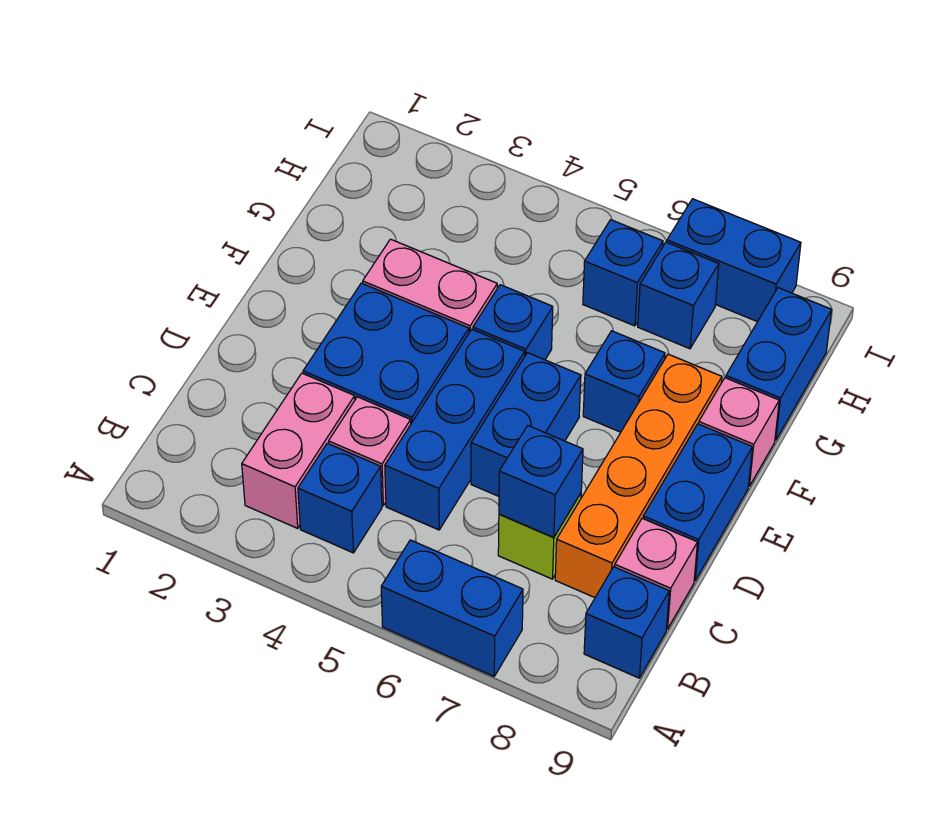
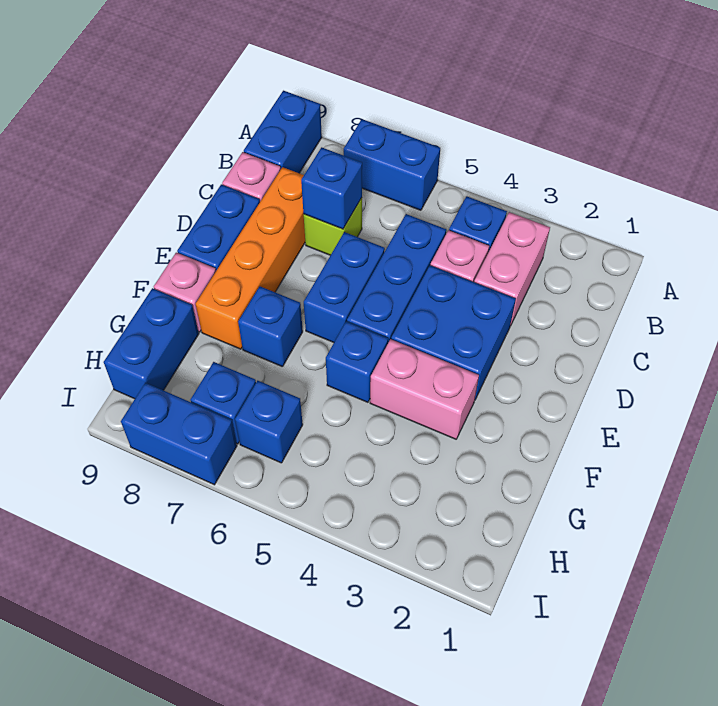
blue brick B9 level 1 -> blue brick A9:B9 level 1

